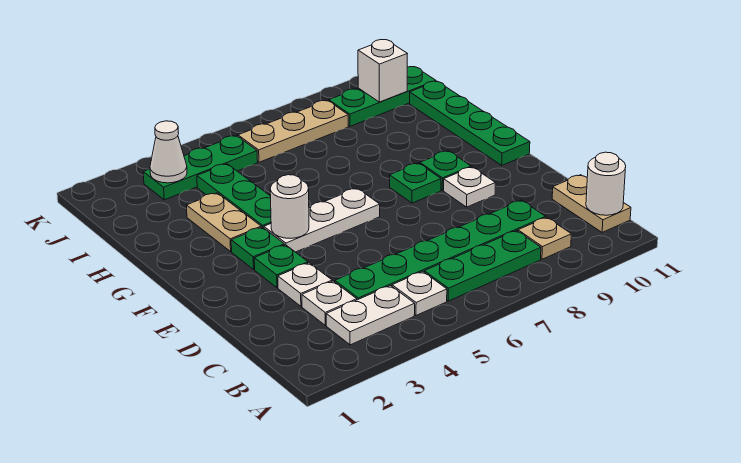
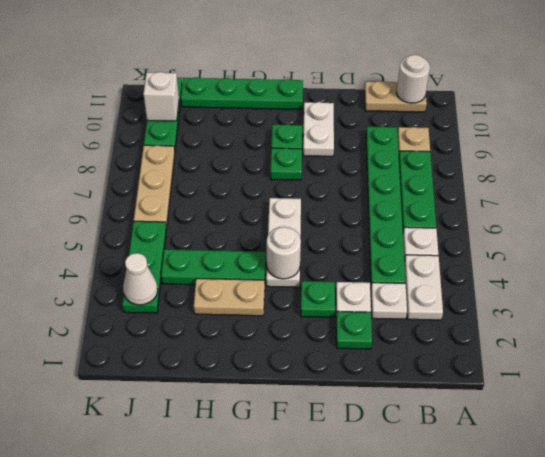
white plate E9 level 1 -> white plate E9:E10 level 1
green plate F3 level 1 -> green plate D2 level 1

